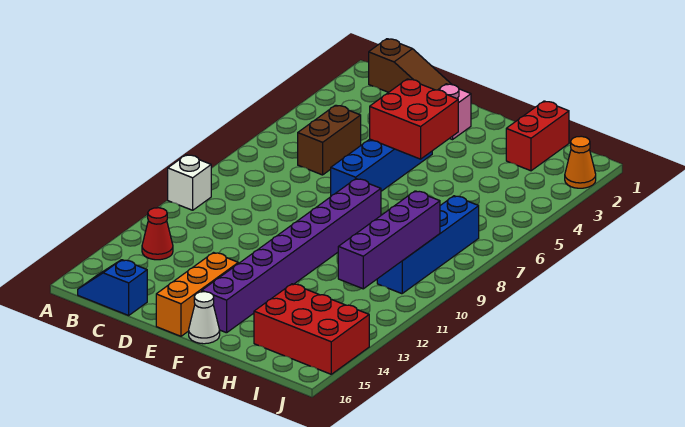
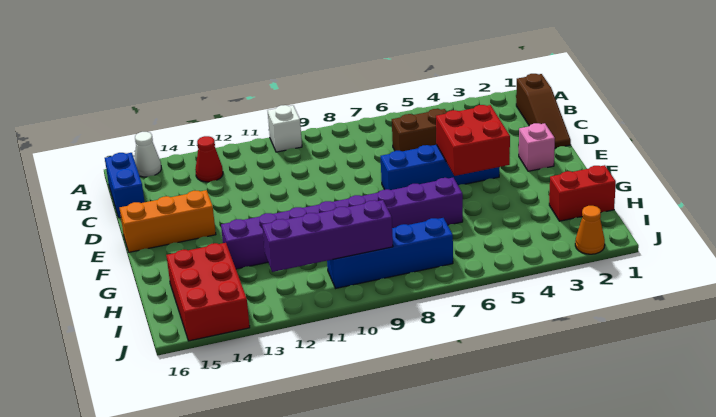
blue slope B16:C16 level 1 top C -> blue brick B16:C16 level 1
purple brick F8:F15 level 1 -> purple brick G6:G13 level 1
white cone F16 level 1 -> white cone A15 level 1

